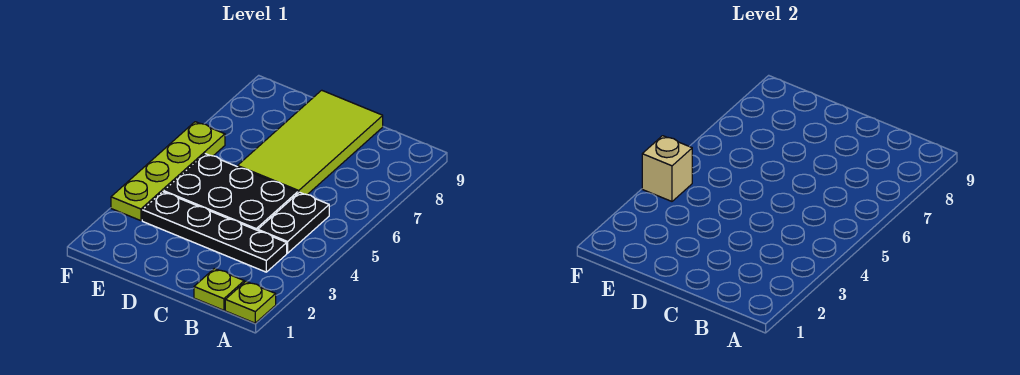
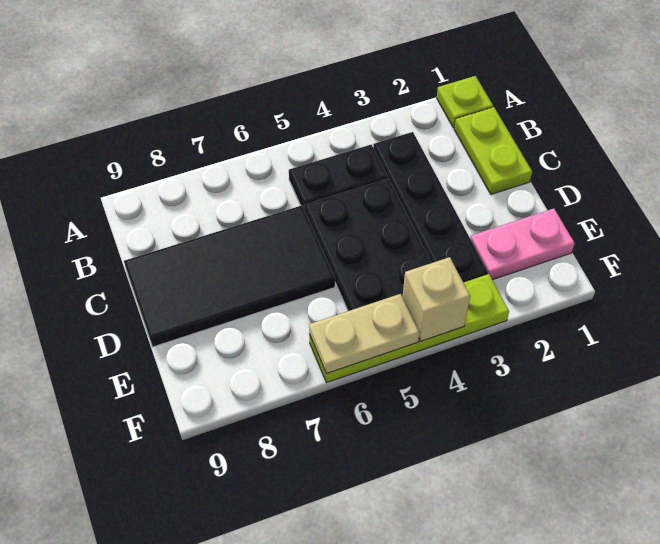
lime plate B1 level 1 -> lime plate B1:C1 level 1
lime tile C6:D9 level 1 -> black tile C6:D9 level 1
none -> pink plate E1:E2 level 1
none -> tan plate F5:F6 level 2

